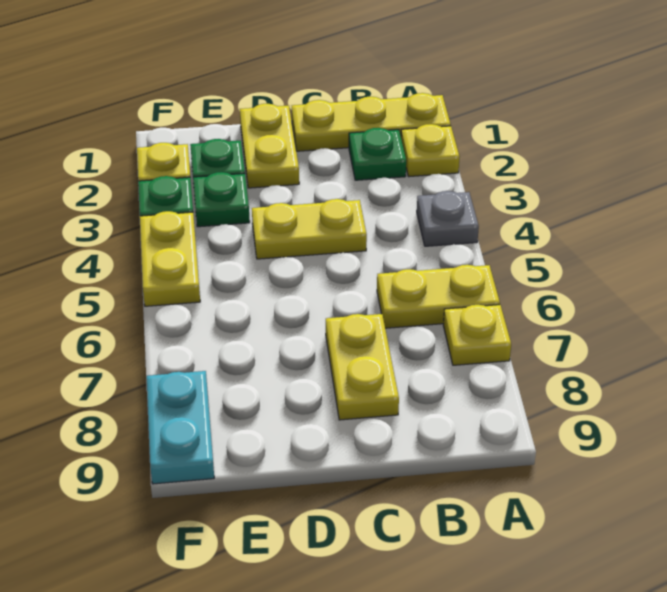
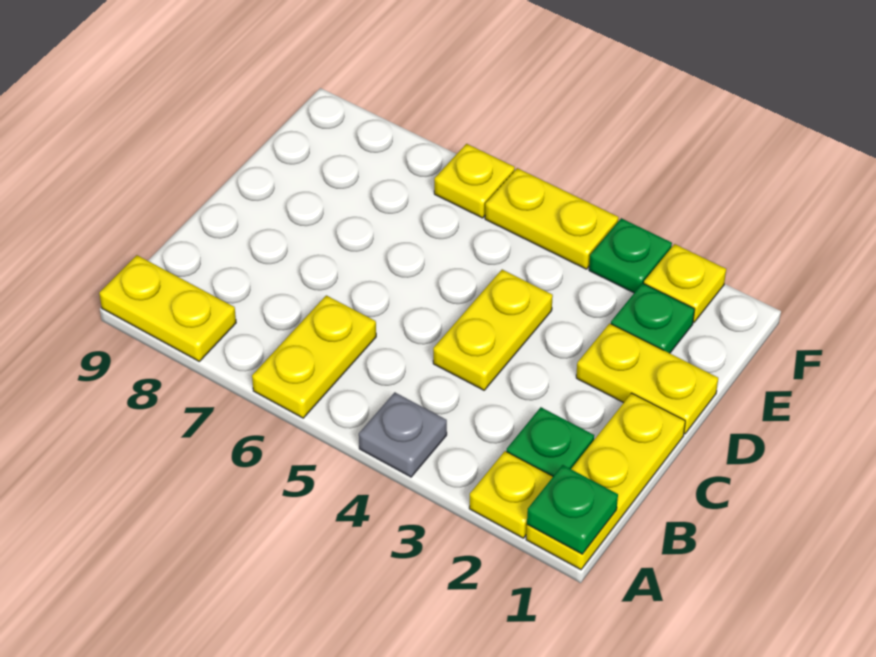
yellow plate A7 level 1 -> yellow plate F6 level 1
yellow plate C7:C8 level 1 -> yellow plate A8:A9 level 1
green plate E3 level 1 -> green plate A1 level 2
cyan plate F8:F9 level 1 -> none

